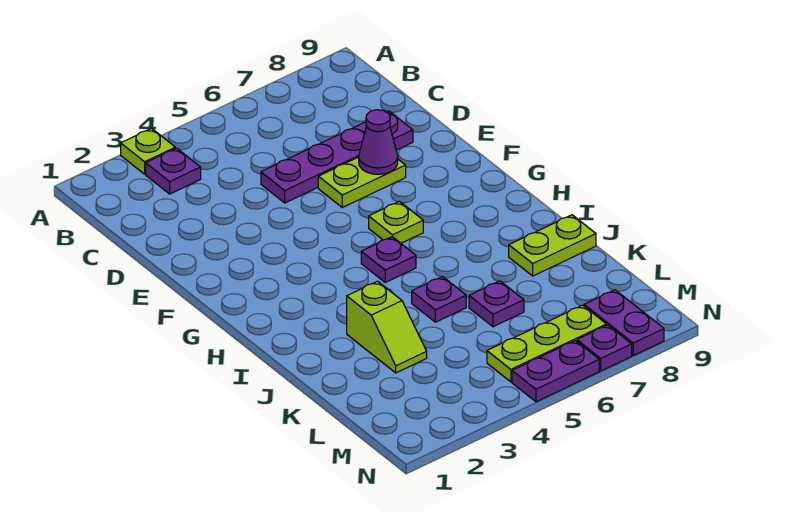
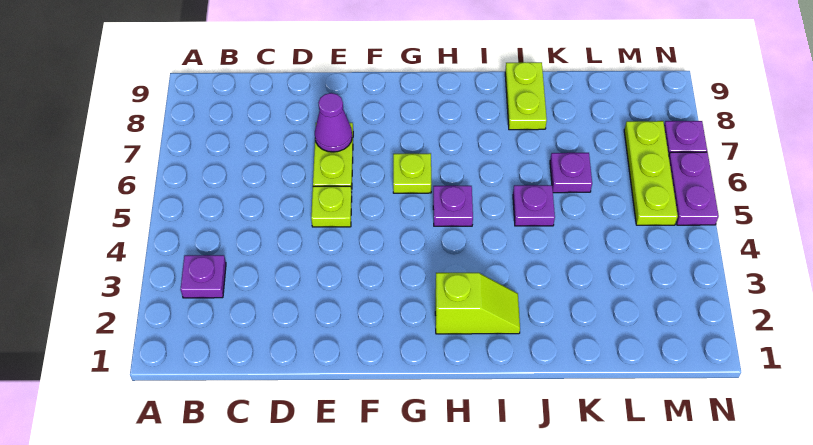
lime plate A3 level 1 -> lime plate E5 level 1
purple plate D5:D8 level 1 -> none
lime slope J3:K3 level 1 top J -> lime slope H2:I2 level 1 top H
purple plate M8:N8 level 1 -> none

